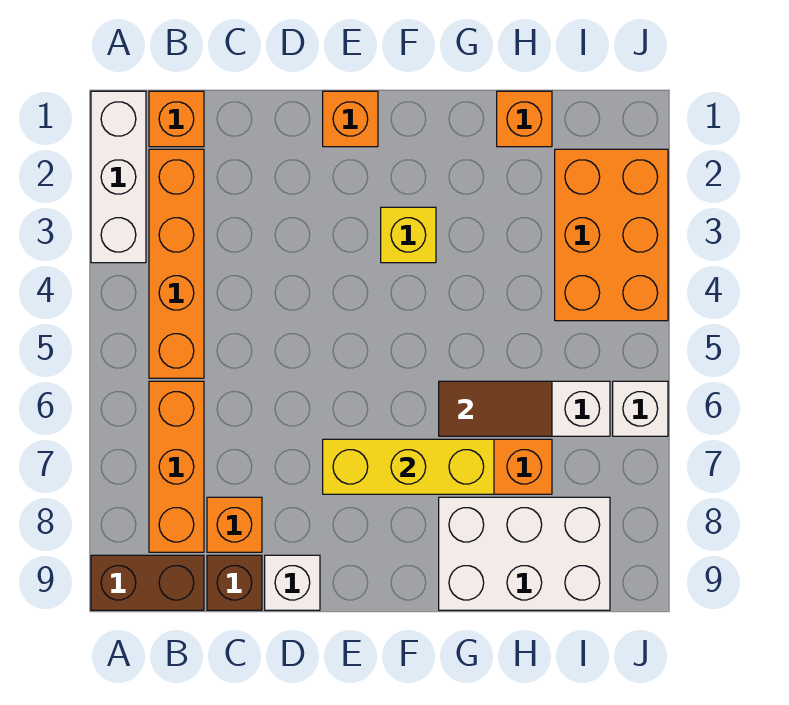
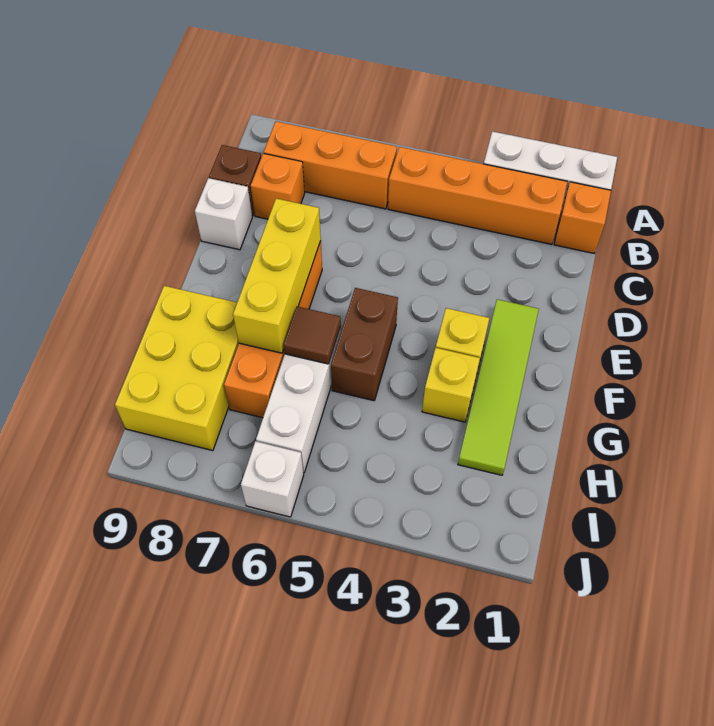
brown brick A9:B9 level 1 -> brown brick F5:G5 level 1
orange brick E1 level 1 -> none
none -> lime tile E2:H2 level 1
none -> yellow brick G3 level 1
brown tile G6:H6 level 2 -> brown tile G6 level 2
white brick G8:I9 level 1 -> yellow brick G8:I9 level 1
orange brick H1 level 1 -> none
orange brick I2:J4 level 1 -> none

